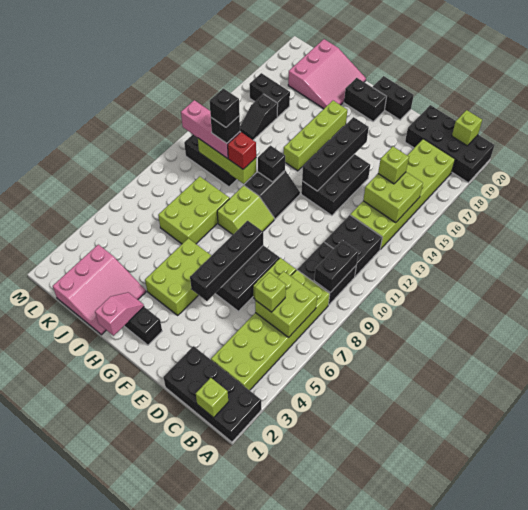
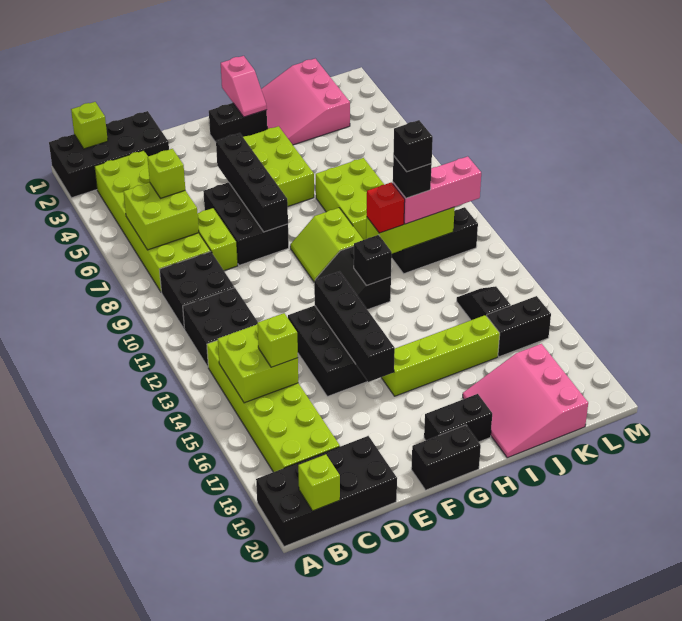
black brick B9:B10 level 2 -> none
lime brick H14:H17 level 1 -> lime brick G16:J16 level 1

